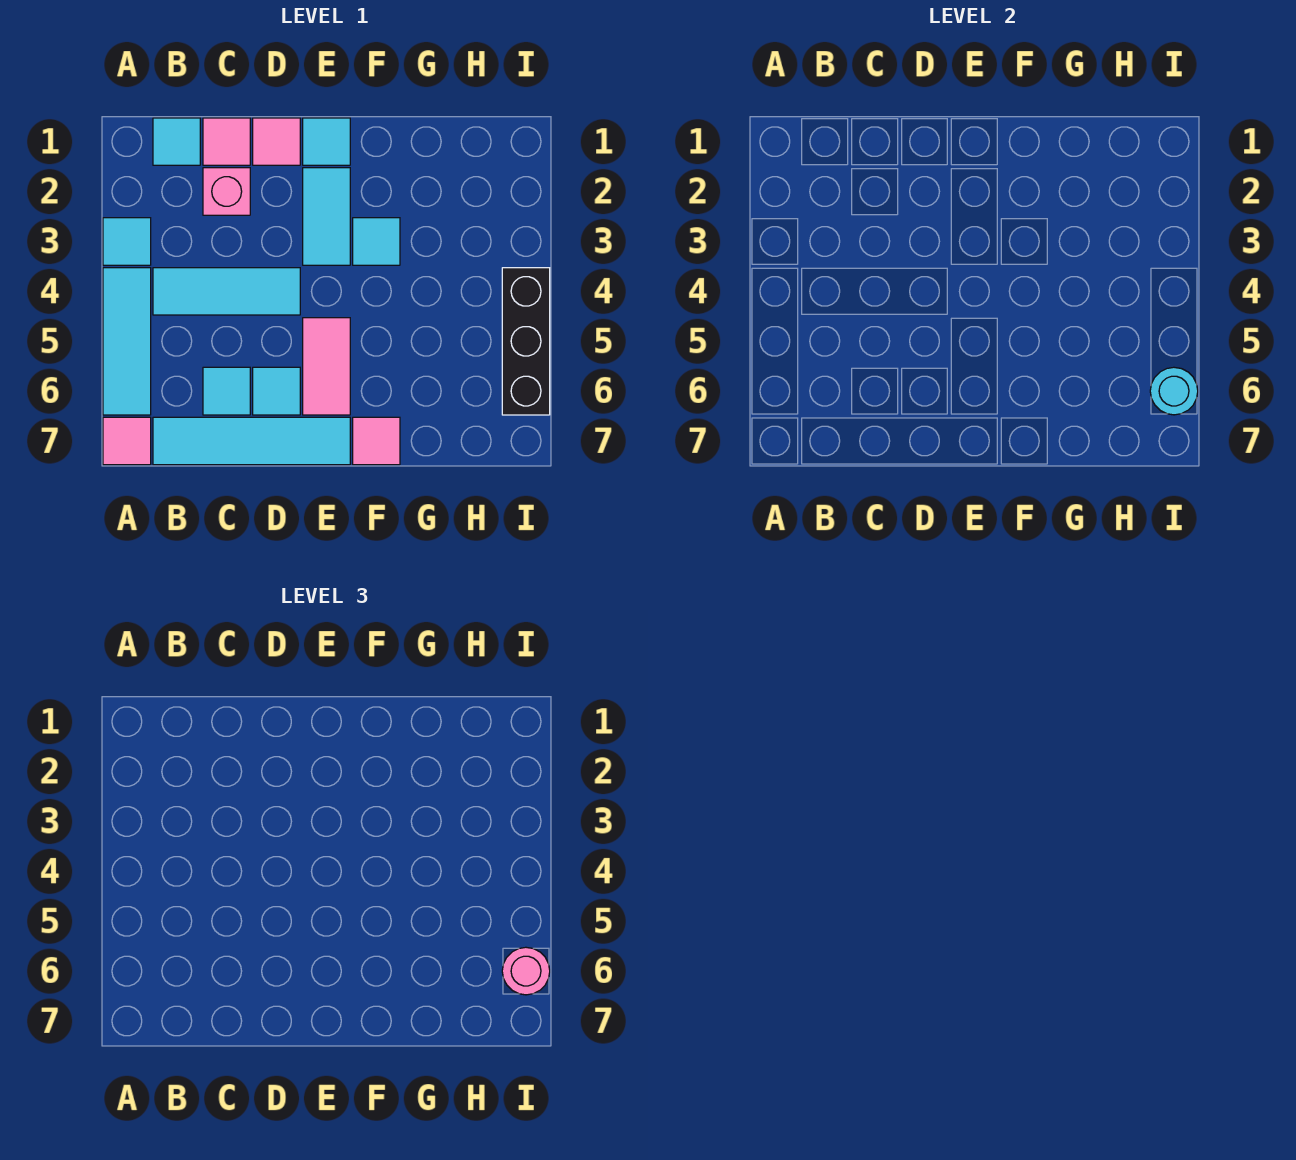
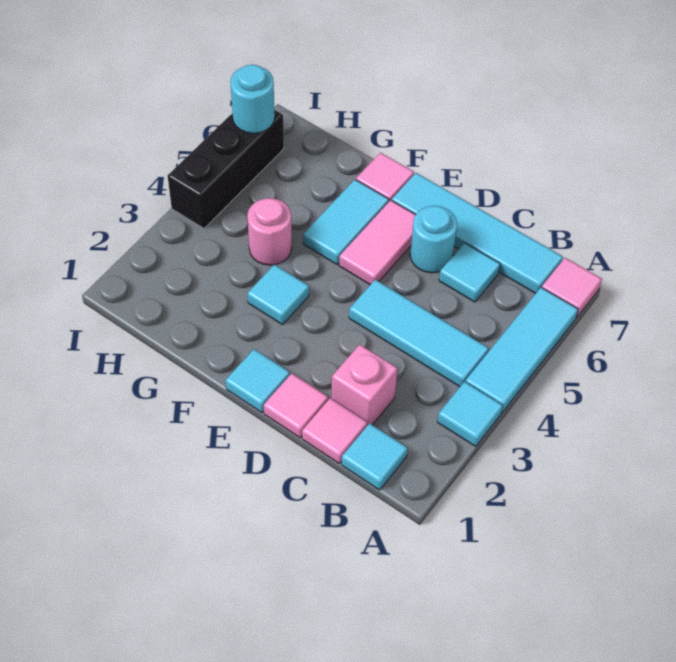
cyan tile D6 level 1 -> cyan round brick D6 level 1
cyan tile E2:E3 level 1 -> cyan tile F5:F6 level 1
pink round brick I6 level 3 -> pink round brick G4 level 1

